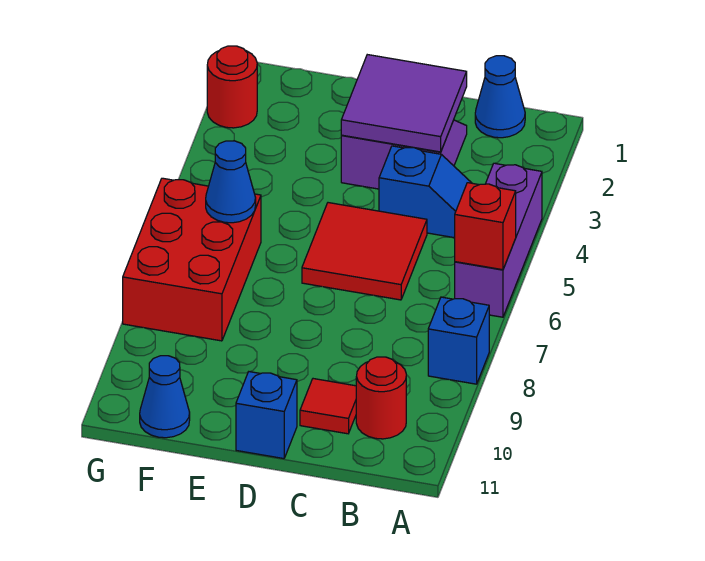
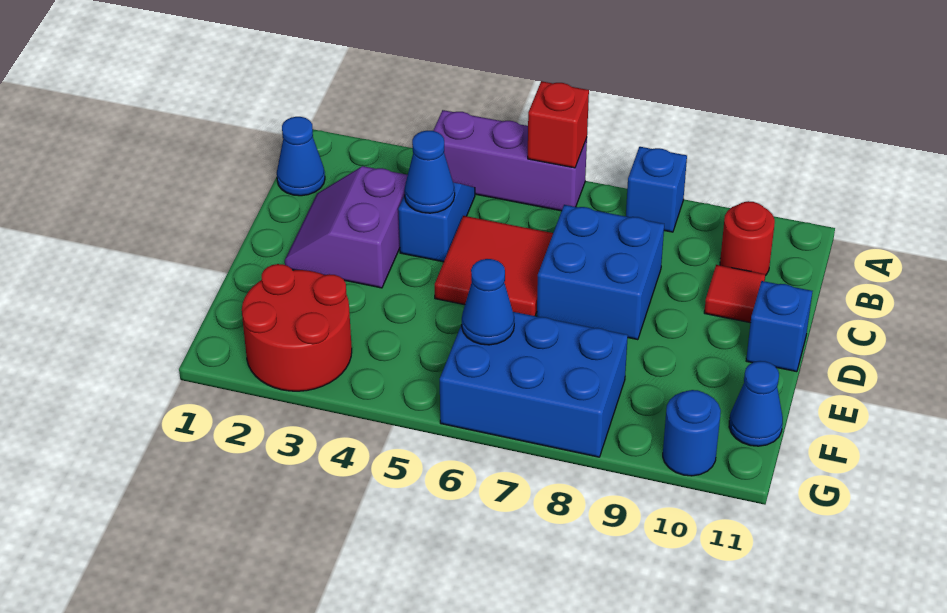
purple tile C2:D3 level 2 -> none
none -> blue cone C4 level 2
none -> blue brick C7:D8 level 1
red brick F6:G8 level 1 -> blue brick F6:G8 level 1
red round brick G2 level 1 -> red round brick F2:G3 level 1
none -> blue round brick G10 level 1

